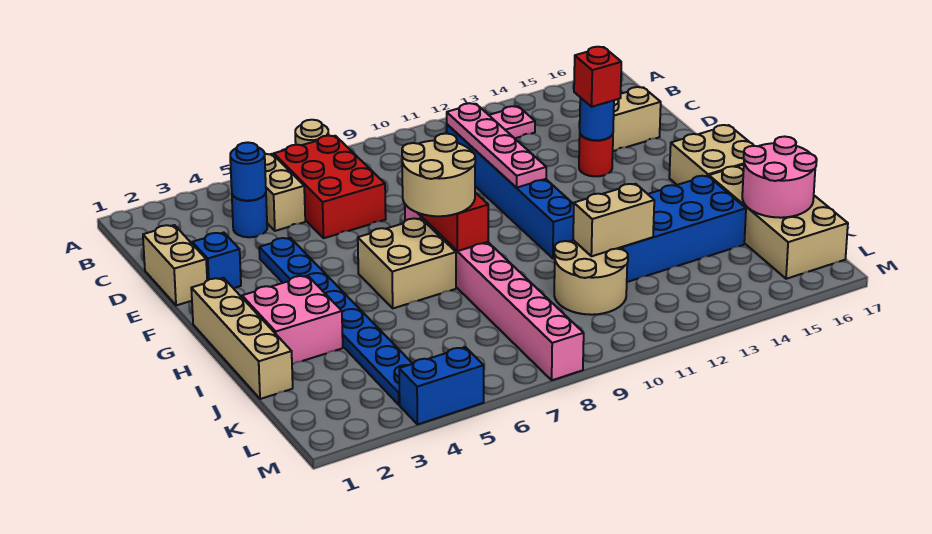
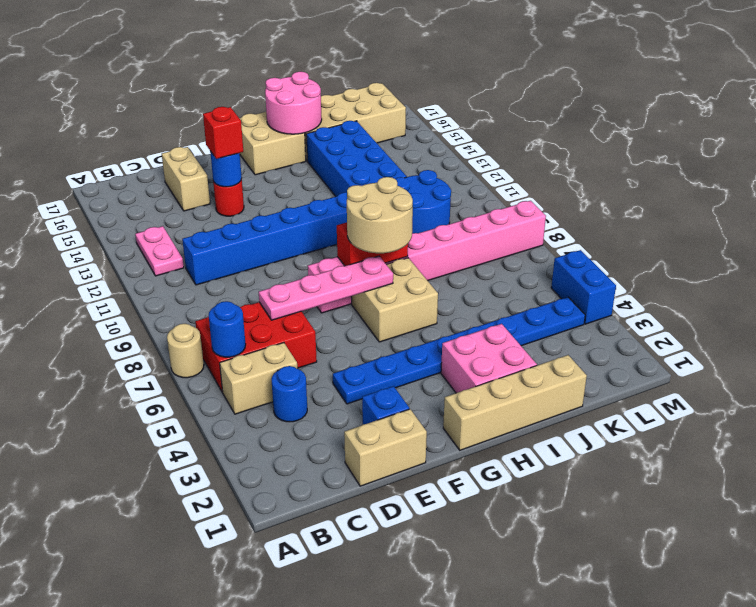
blue round brick C4 level 2 -> blue round brick B6 level 2
pink plate C11:F11 level 2 -> pink plate D7:G7 level 2
tan round brick J10:K11 level 1 -> blue round brick J10:K11 level 1
tan brick J11:J12 level 2 -> none
pink round brick J16:K17 level 2 -> pink round brick H16:I17 level 2

